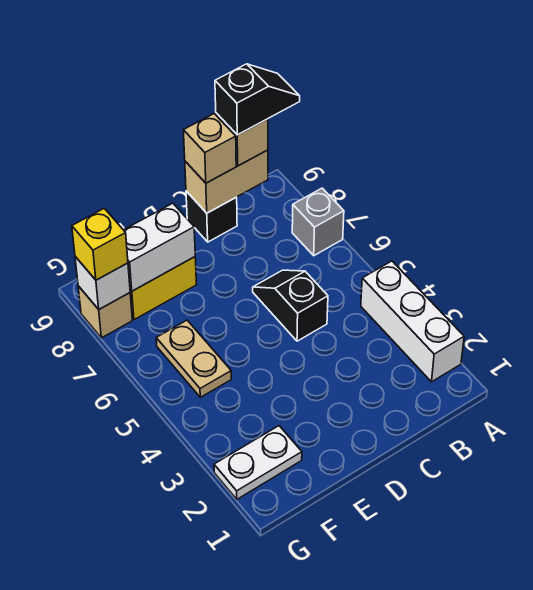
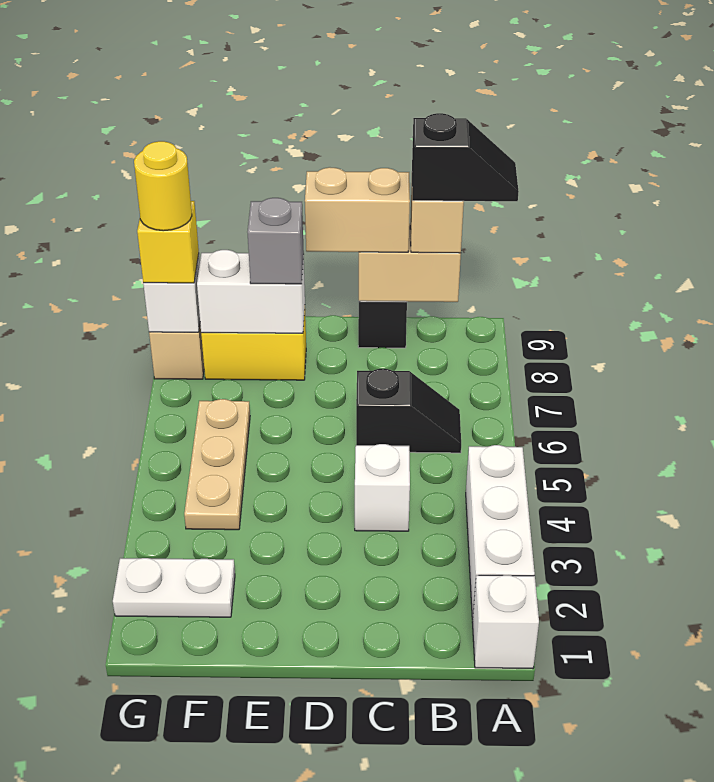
none -> white brick A1 level 1
grey brick A7 level 1 -> grey brick E8 level 3
none -> white brick C4 level 1
black slope C5:C6 level 1 top 5 -> black slope B6:C6 level 1 top C
tan brick C9 level 3 -> tan brick C9:D9 level 3
tan plate F5:F6 level 1 -> tan plate F4:F6 level 1
none -> yellow round brick G8 level 4

